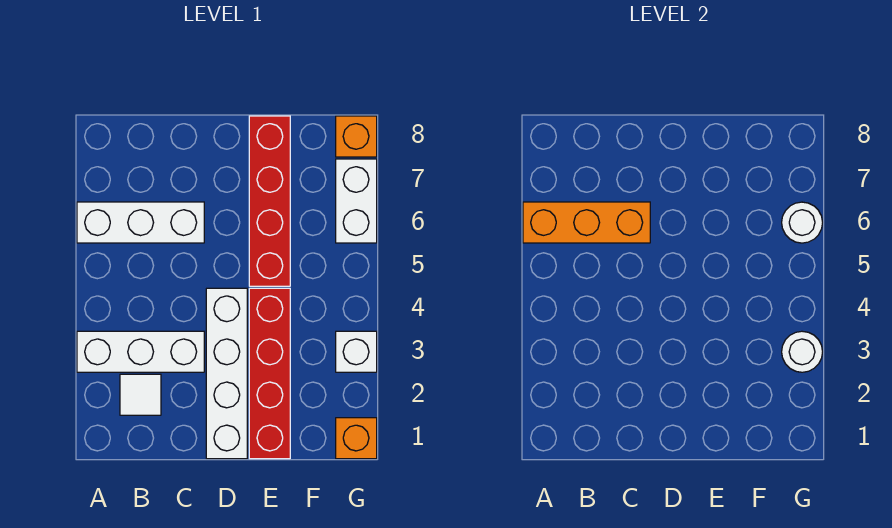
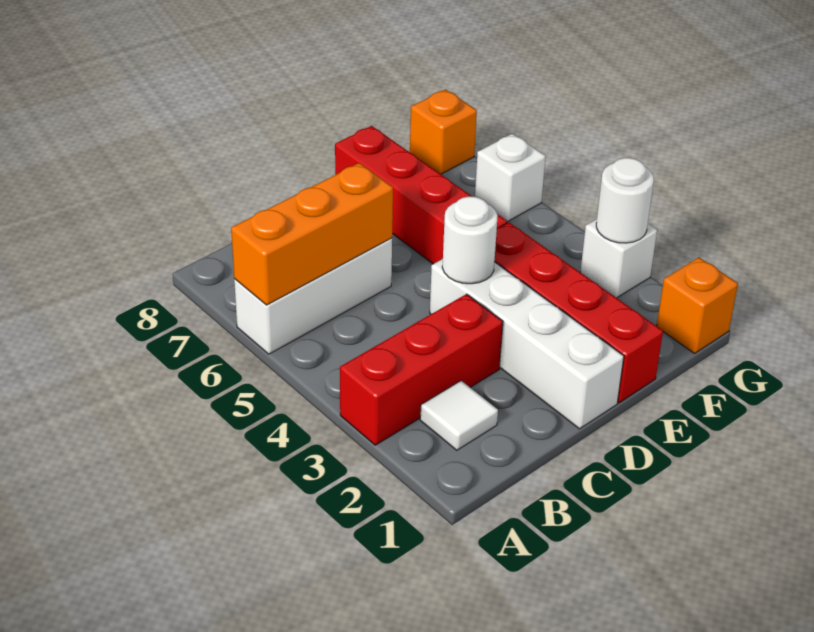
white brick A3:C3 level 1 -> red brick A3:C3 level 1
white brick G6:G7 level 1 -> white brick G6 level 1
white round brick G6 level 2 -> white round brick D4 level 2

